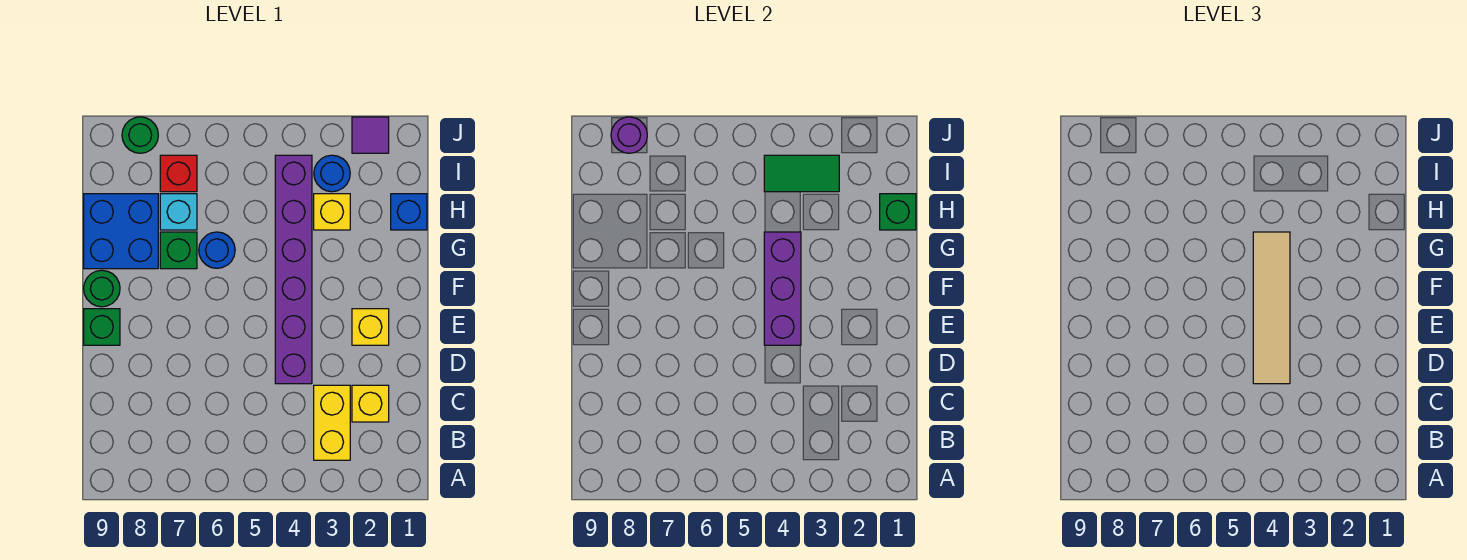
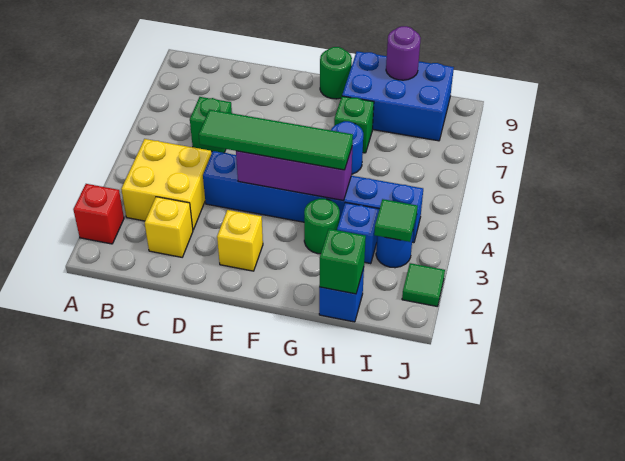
yellow brick B3:C3 level 1 -> yellow brick B3:C4 level 1
purple brick D4:I4 level 1 -> blue brick D4:I4 level 1
tan tile D4:G4 level 3 -> green tile D4:G4 level 3
green brick E9 level 1 -> green brick C6 level 1
blue brick G8:H9 level 1 -> blue brick G8:I9 level 1
yellow brick H3 level 1 -> blue brick H3 level 1
cyan brick H7 level 1 -> none
green tile I3:I4 level 2 -> green tile I3 level 2
red brick I7 level 1 -> red brick A2 level 1
purple tile J2 level 1 -> green tile J2 level 1
green round brick J8 level 1 -> green round brick G3 level 1
purple round brick J8 level 2 -> purple round brick H9 level 2

